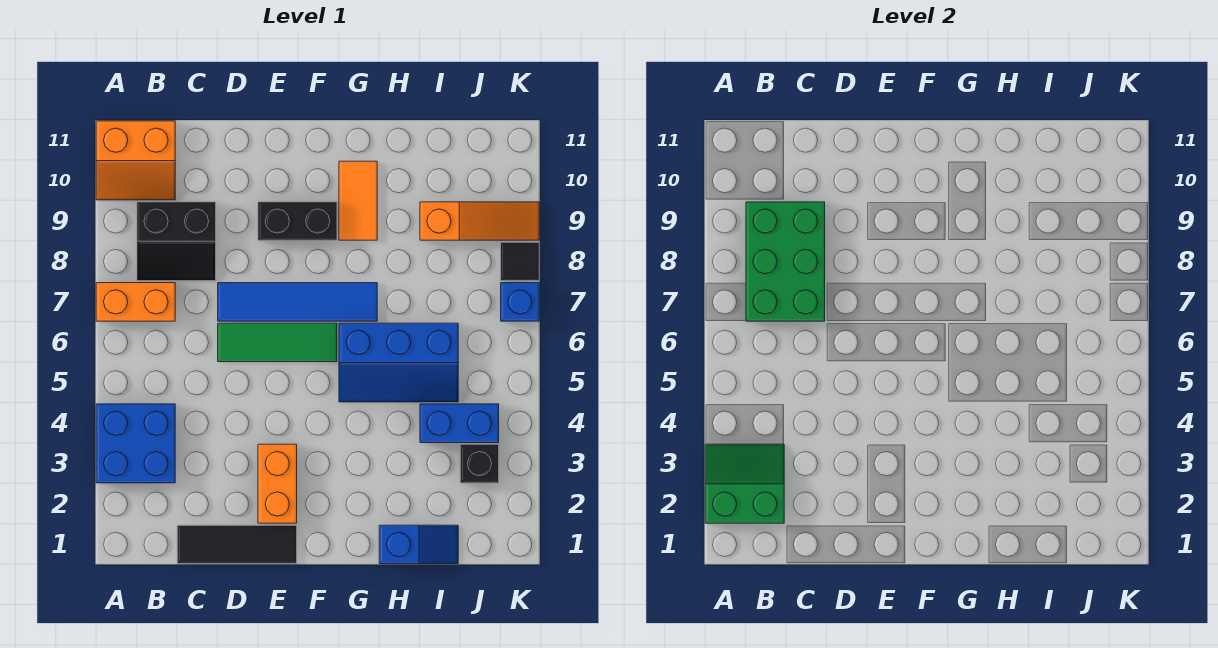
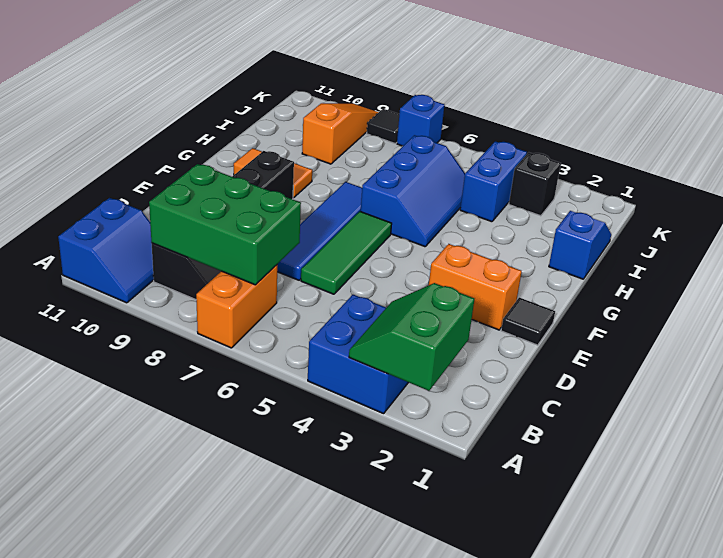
orange slope A10:B11 level 1 top 11 -> blue slope A10:B11 level 1 top 11
black tile C1:E1 level 1 -> black tile E1 level 1

